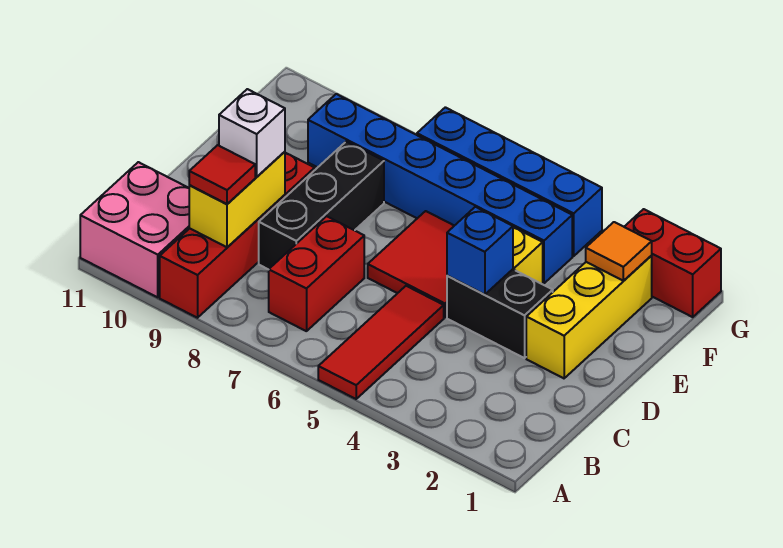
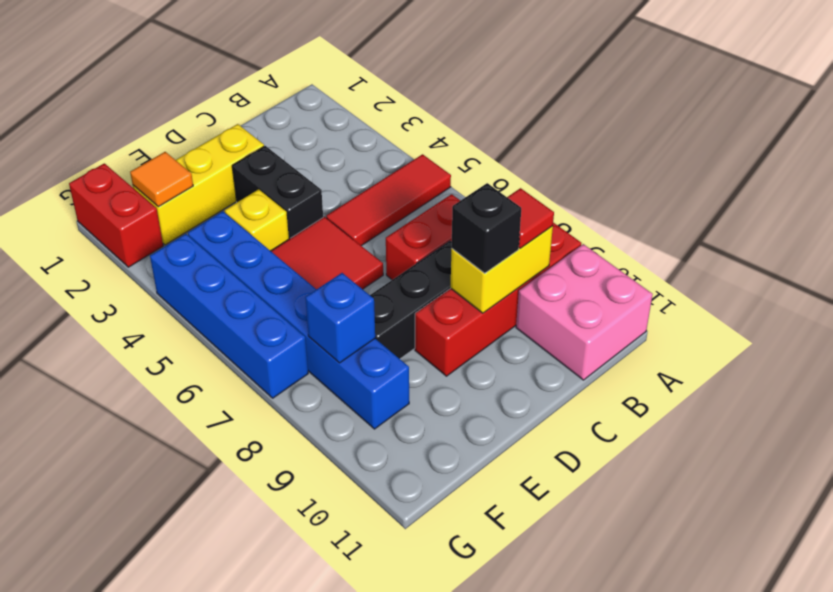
white brick C9 level 3 -> black brick C9 level 3
blue brick D4 level 2 -> blue brick F8 level 2

